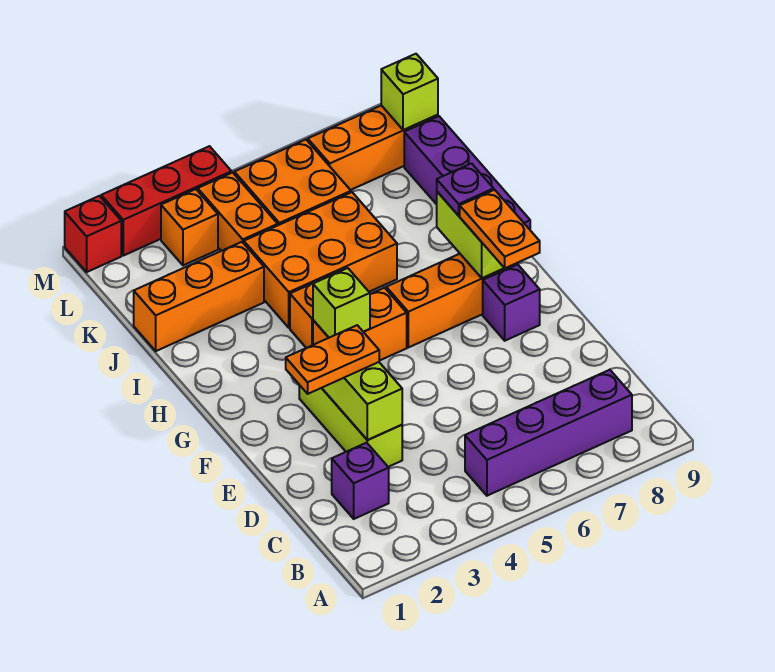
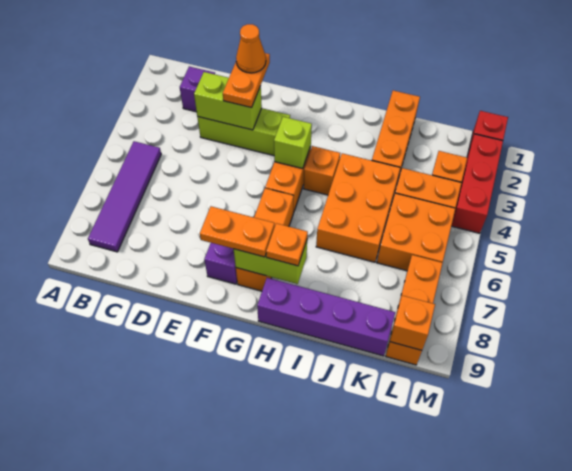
purple brick B5:B8 level 1 -> purple tile B5:B8 level 1
none -> orange cone E2 level 4
purple plate H8 level 3 -> orange plate H8 level 3
lime brick L9 level 2 -> orange brick L9 level 2

